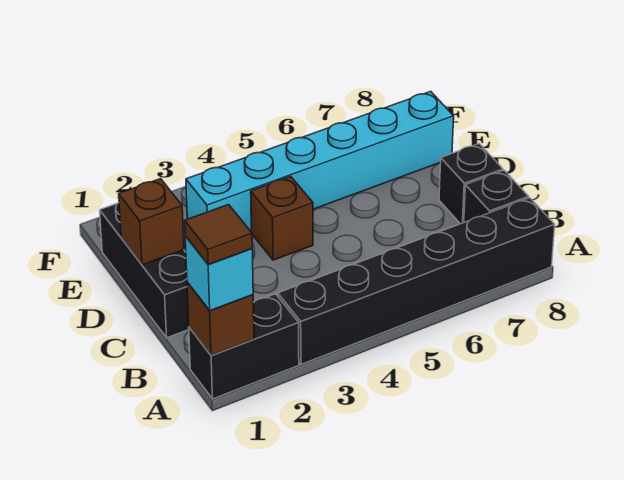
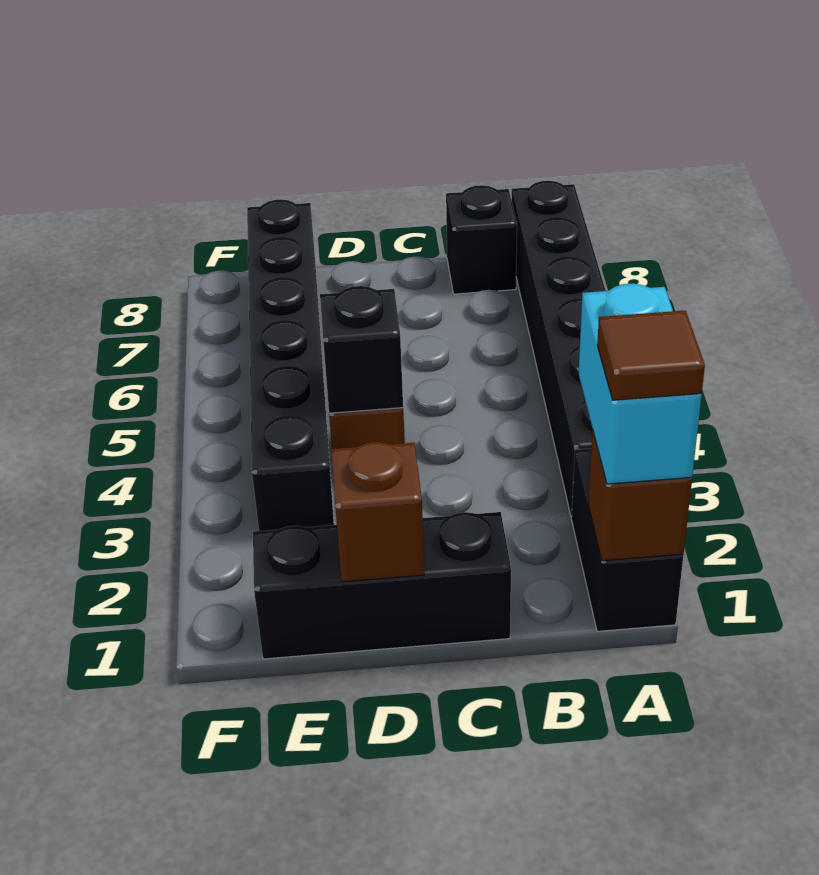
cyan brick A1 level 3 -> cyan brick A1:A2 level 3
black brick C8 level 1 -> black brick D4 level 2
cyan brick E3:E8 level 1 -> black brick E3:E8 level 1

